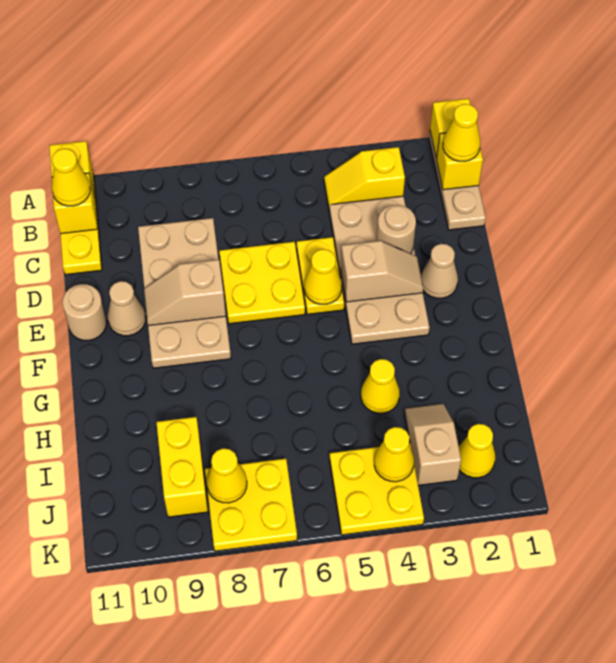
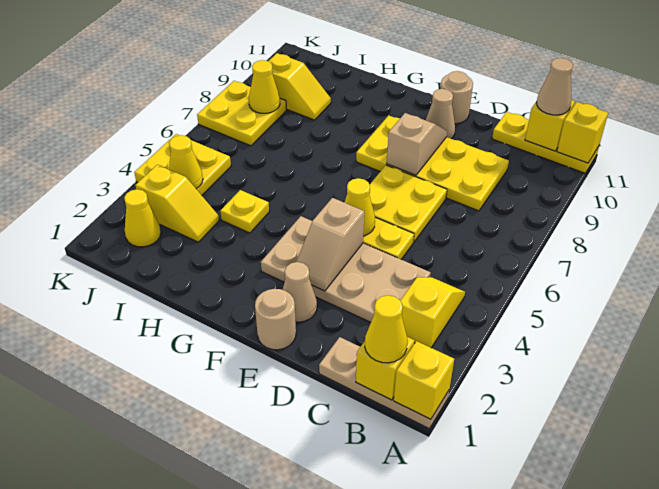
yellow cone B11 level 3 -> tan cone B11 level 3
tan plate C8:F9 level 1 -> yellow plate C8:F9 level 1
tan round brick D3 level 2 -> tan round brick E1 level 1
yellow cone H4 level 1 -> yellow plate H4 level 1
tan slope I3:J3 level 1 top J -> yellow slope I3:J3 level 1 top J
yellow brick I9:J9 level 1 -> yellow slope I9:J9 level 1 top J

